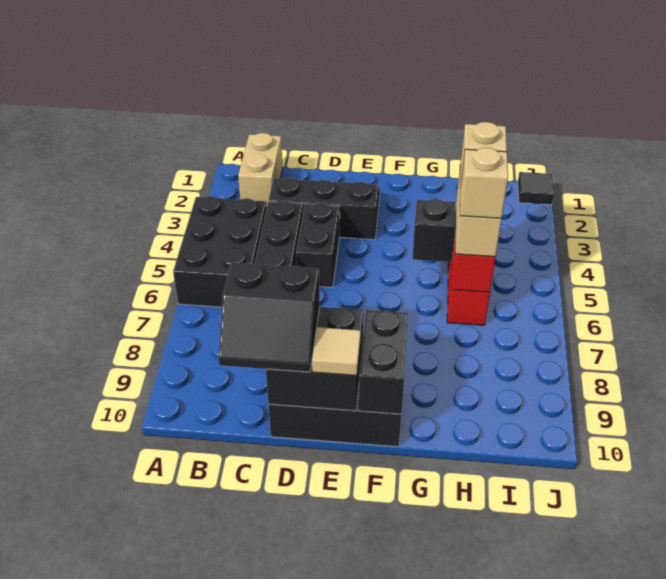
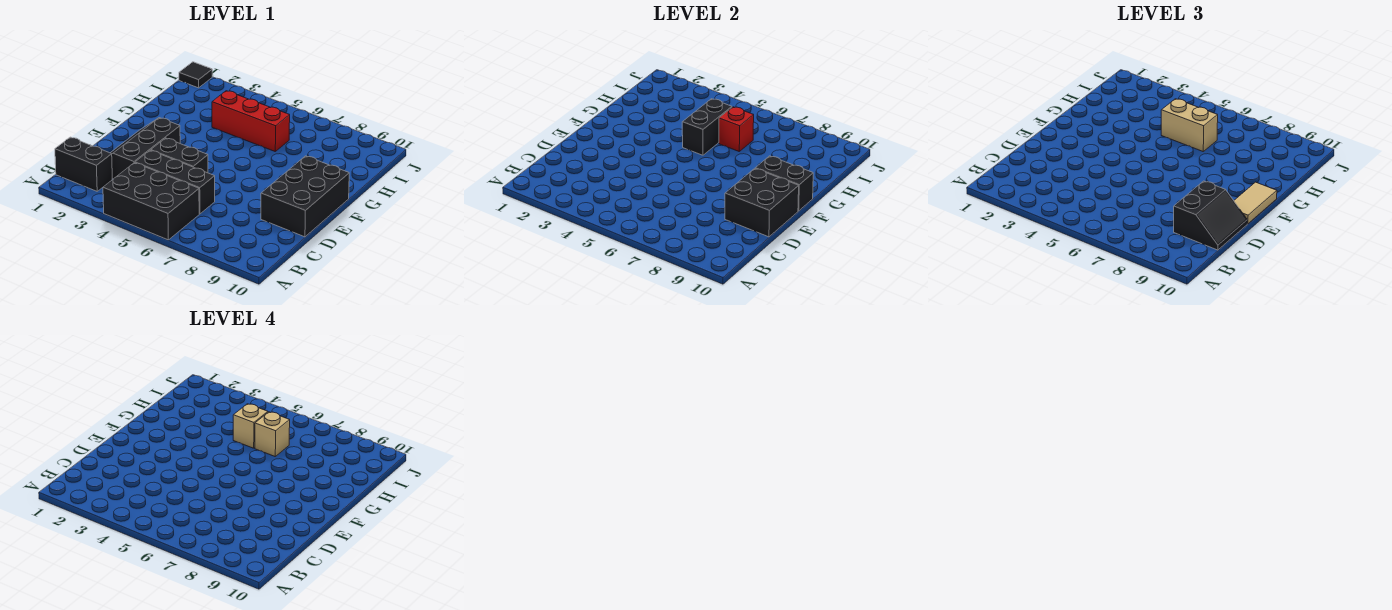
tan brick B1:B2 level 1 -> black brick B1:B2 level 1
tan tile E10 level 3 -> tan tile E10:F10 level 3

